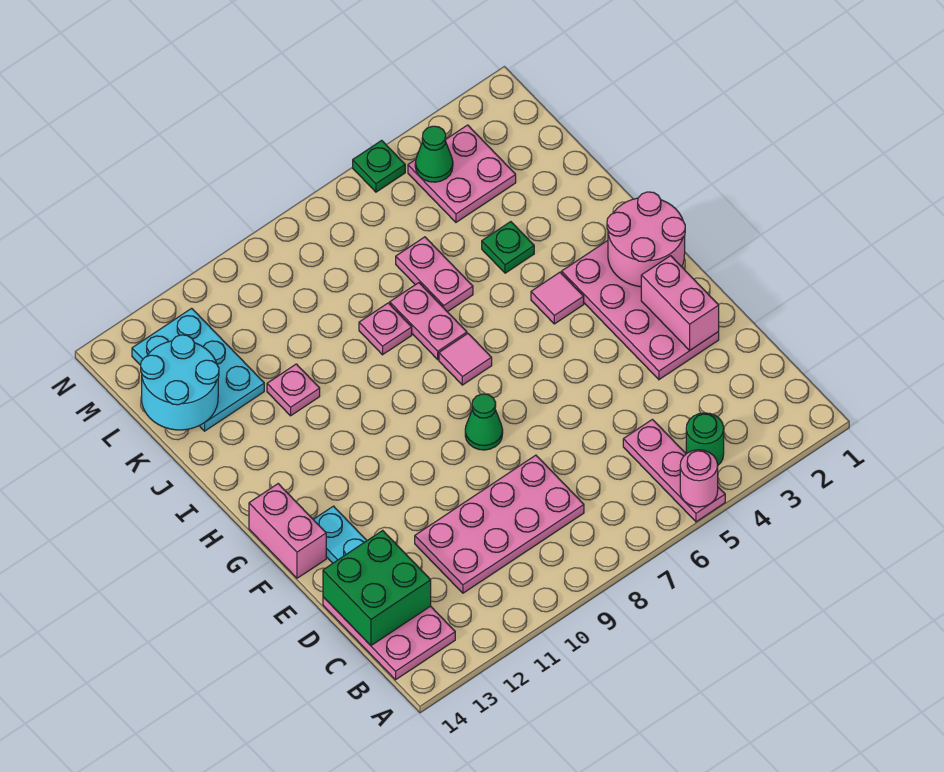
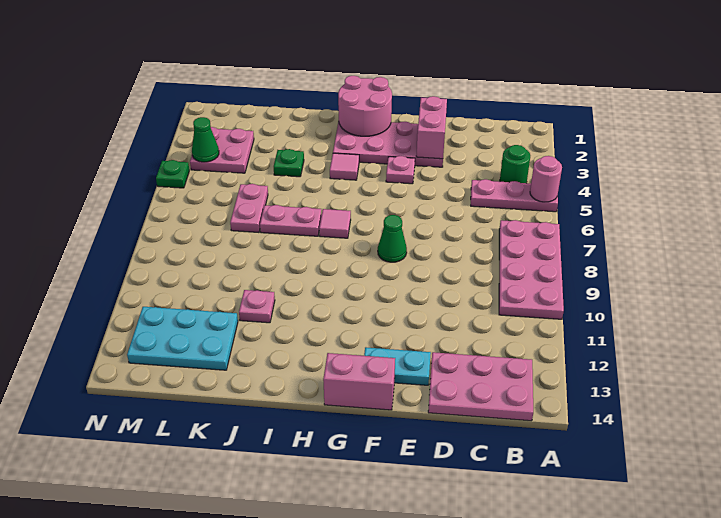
pink plate C8:D11 level 1 -> pink plate A7:B10 level 1
green brick C13:D14 level 2 -> none
pink brick E2:F2 level 2 -> pink brick E2:E3 level 2
pink plate J6:K6 level 1 -> pink plate K6:K7 level 1
pink plate J8 level 1 -> pink plate F4 level 1
cyan round brick K13:L14 level 2 -> none

